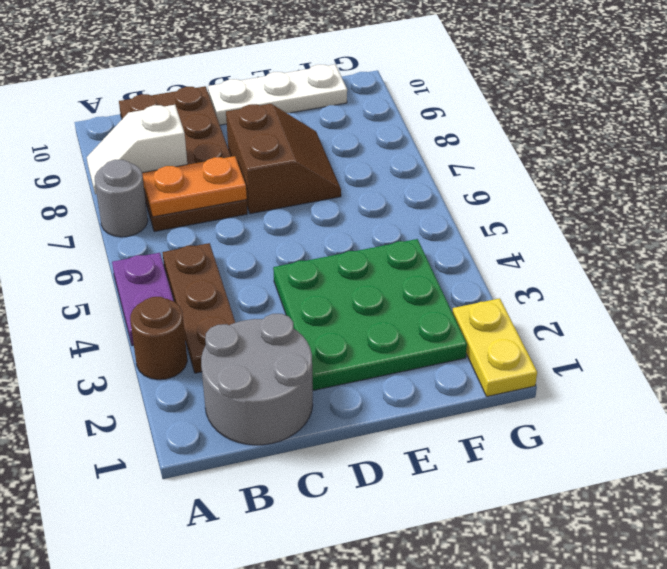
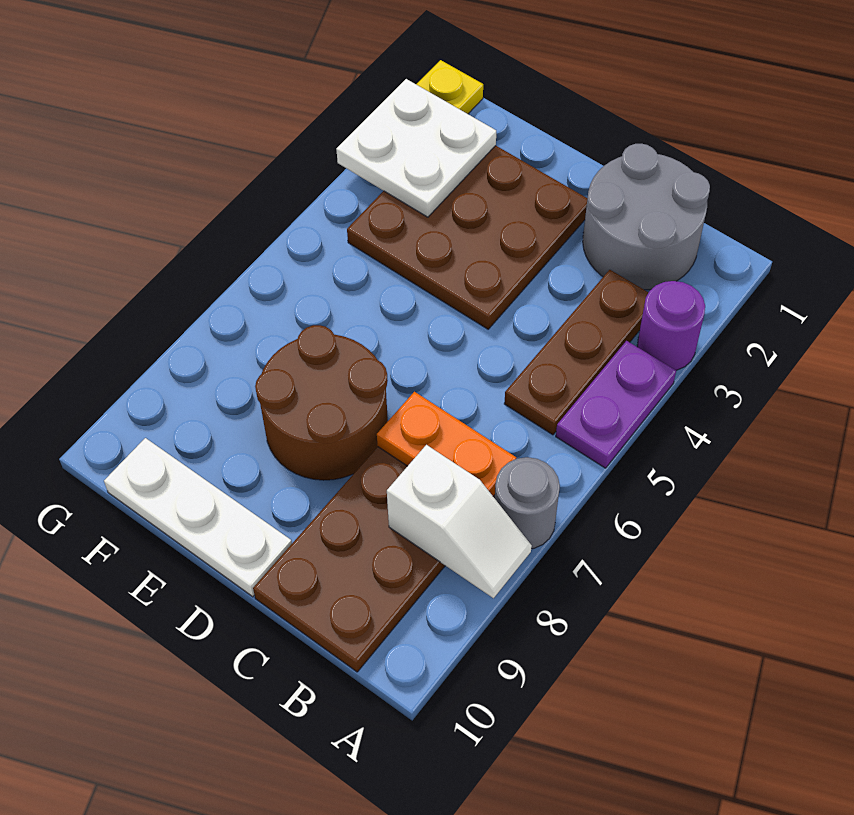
brown round brick A3 level 1 -> purple round brick A3 level 1
green plate D2:F4 level 1 -> brown plate D2:F4 level 1
brown slope D7:E8 level 1 top D -> brown round brick D7:E8 level 1
none -> white plate F2:G3 level 2

